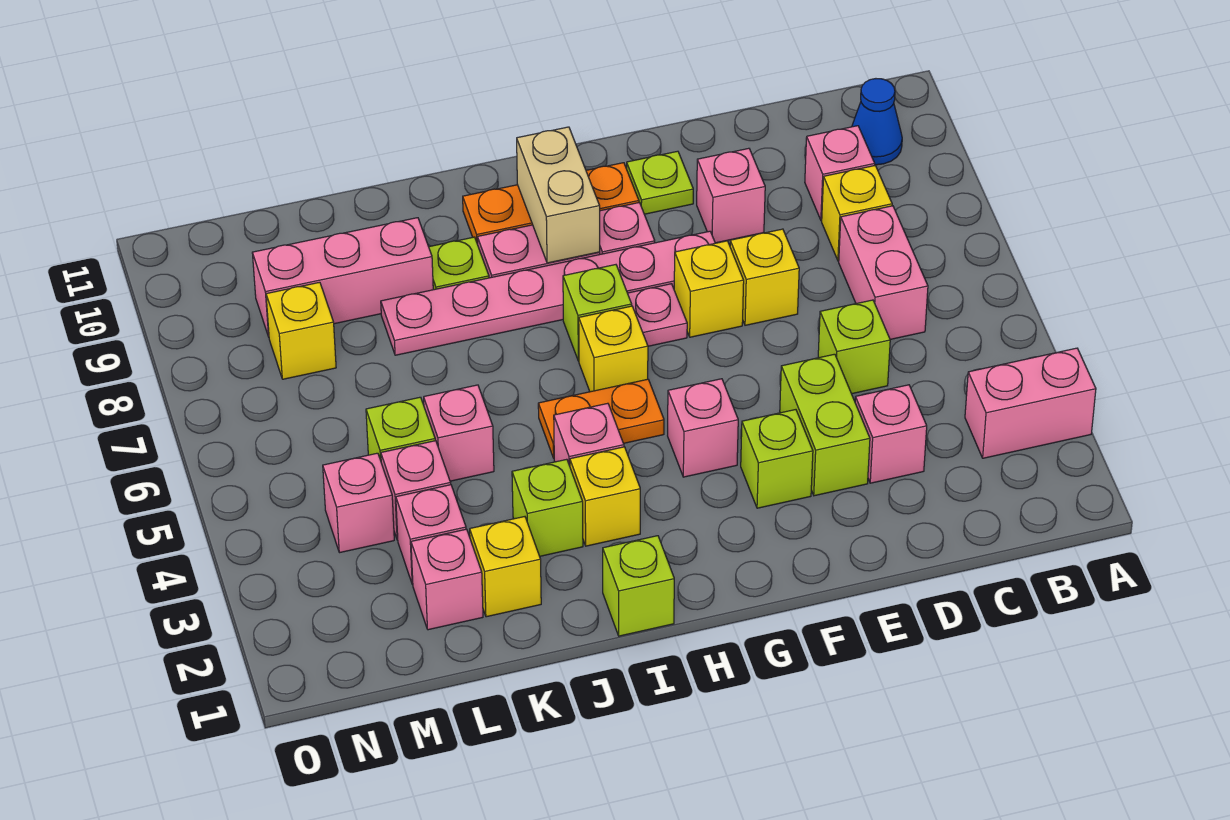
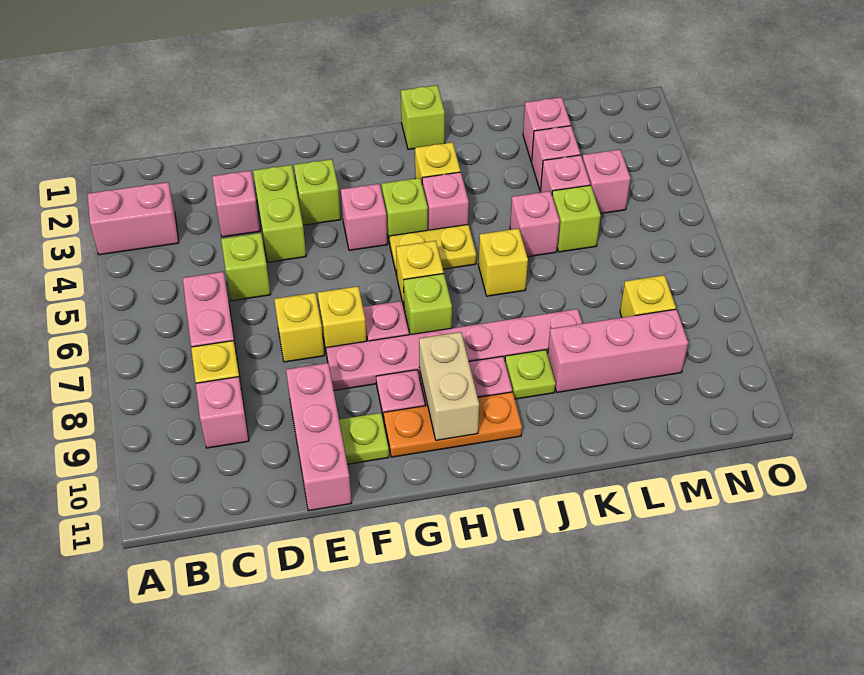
blue cone B10 level 1 -> none
pink brick E9 level 1 -> pink brick E9:E11 level 1
orange plate H5:I5 level 1 -> yellow plate H5:I5 level 1
lime brick J3 level 1 -> lime brick H4 level 1
yellow brick K2 level 1 -> yellow brick J6 level 1

